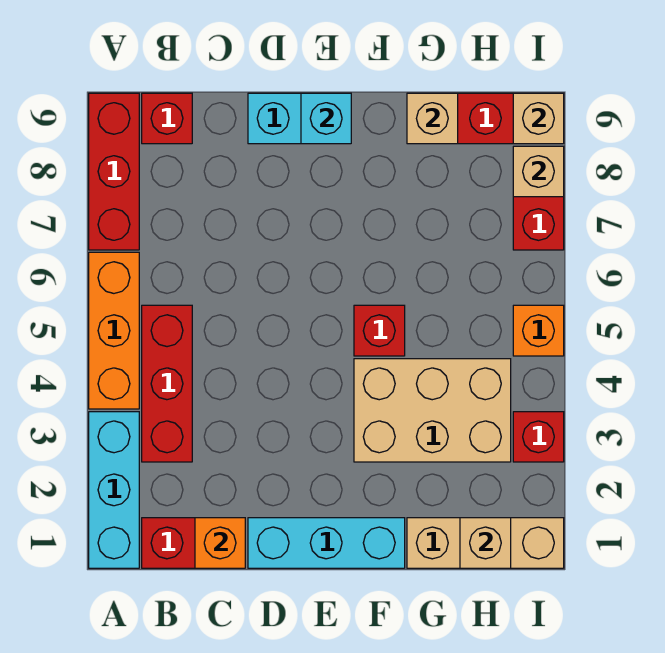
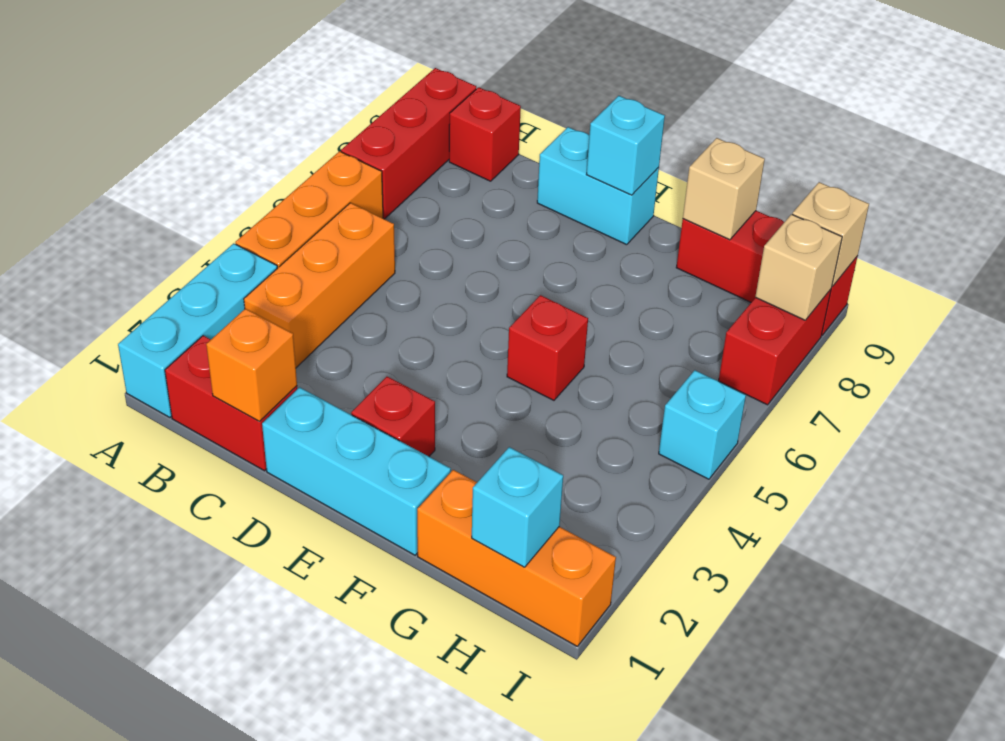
red brick B3:B5 level 1 -> orange brick B3:B5 level 1
tan brick F3:H4 level 1 -> none
tan brick G1:I1 level 1 -> orange brick G1:I1 level 1
tan brick H1 level 2 -> cyan brick H1 level 2
red brick I3 level 1 -> red brick E2 level 1
orange brick I5 level 1 -> cyan brick I5 level 1

